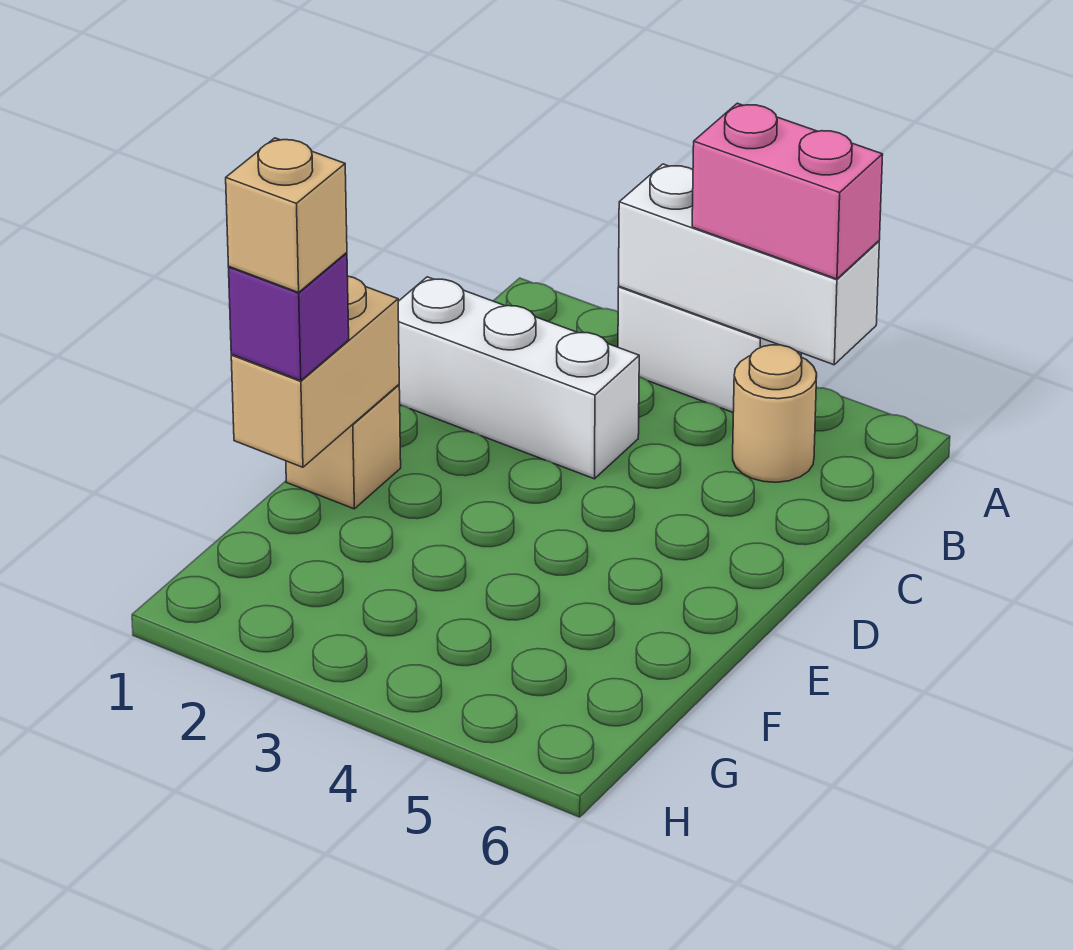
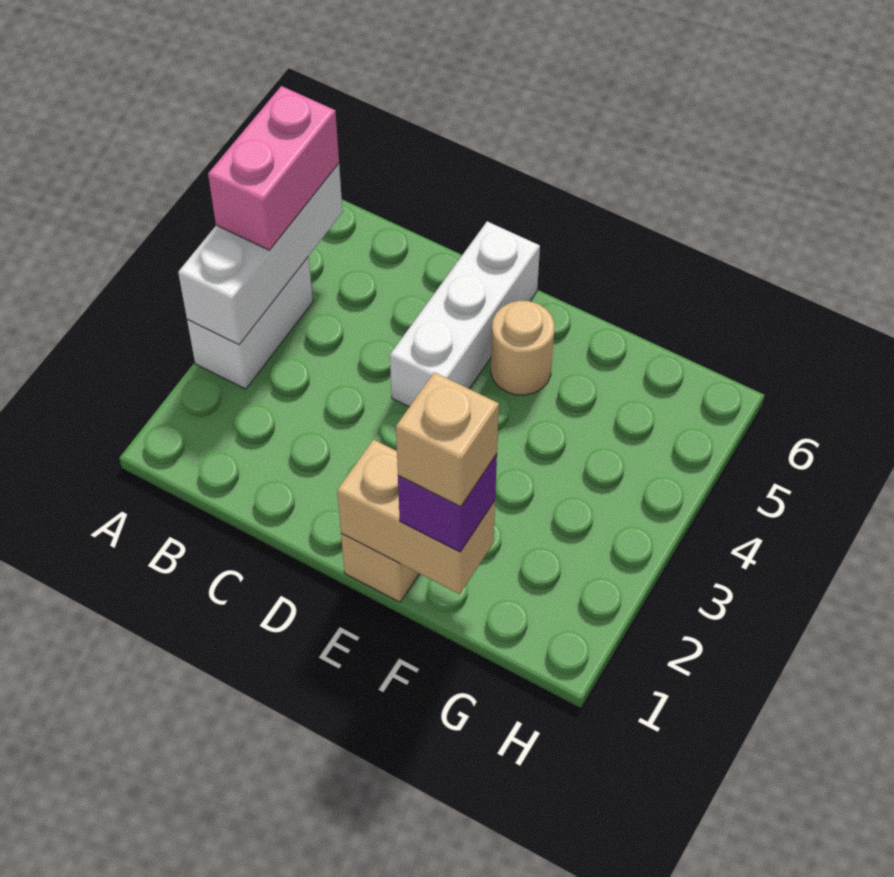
tan round brick B5 level 1 -> tan round brick E5 level 1
white brick C1:C3 level 1 -> white brick D4:D6 level 1

